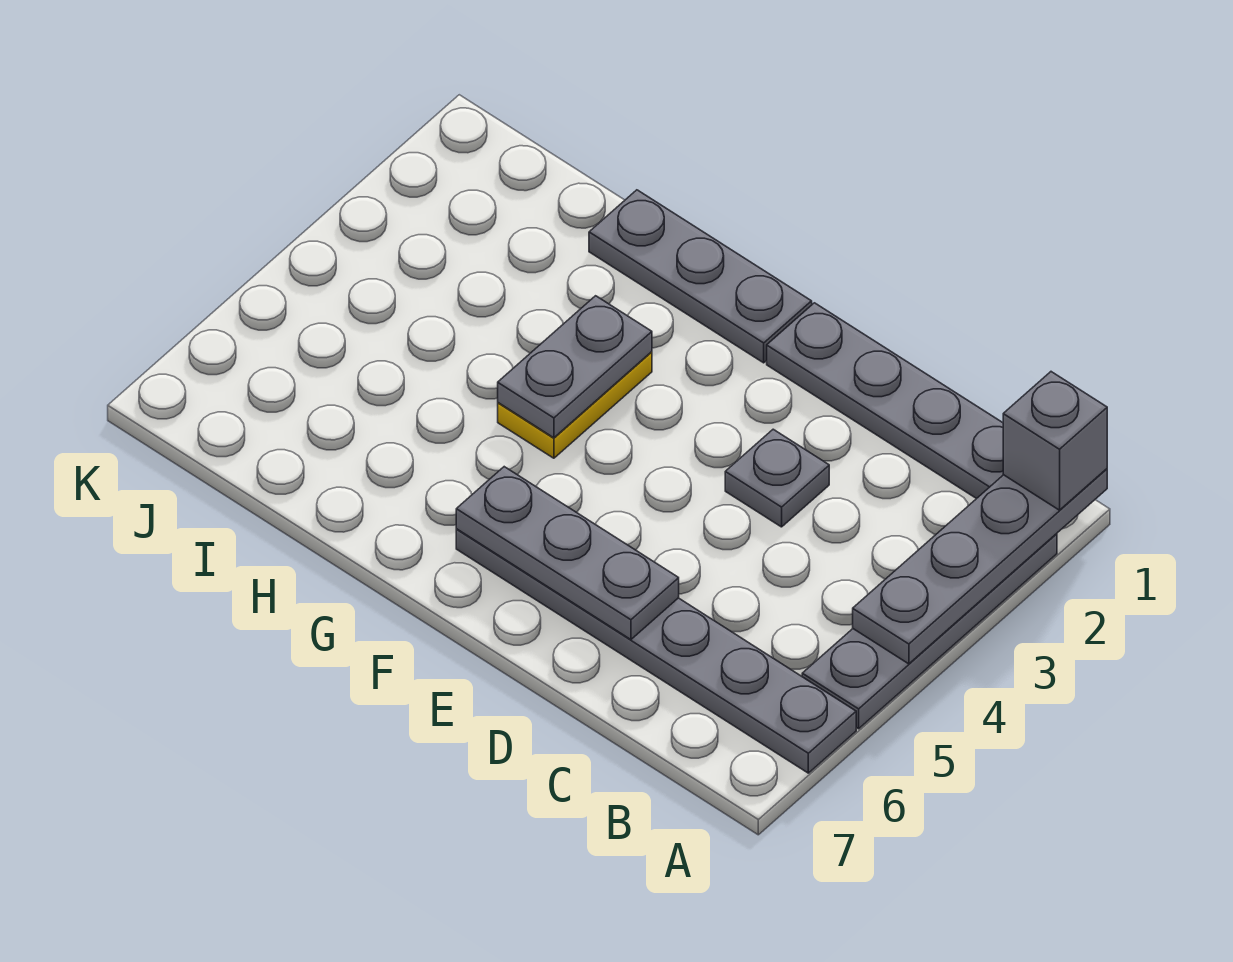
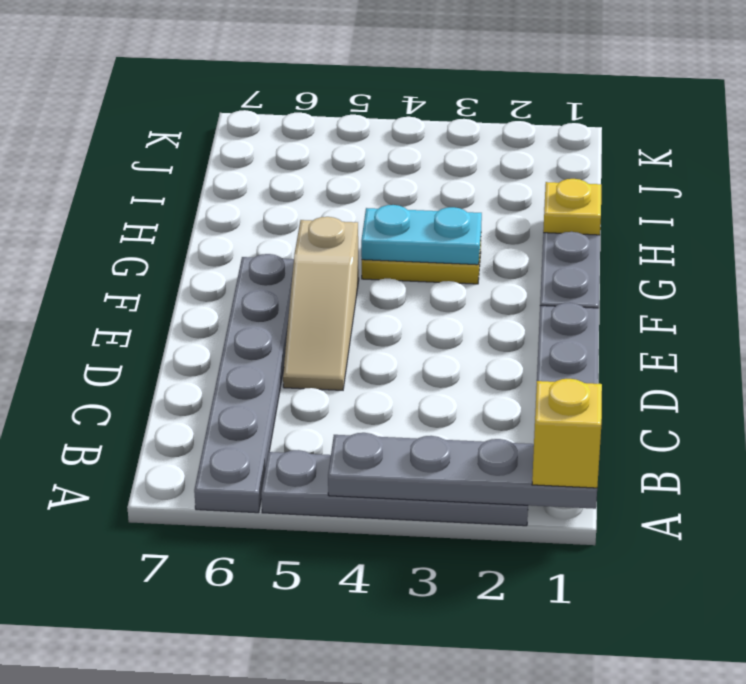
grey brick A1 level 3 -> yellow brick A1 level 3
grey plate D3 level 1 -> none
none -> tan slope D5:F5 level 1 top F
grey plate D6:F6 level 2 -> none
grey plate G3:G4 level 2 -> cyan plate G3:G4 level 2
none -> yellow plate H1 level 2

